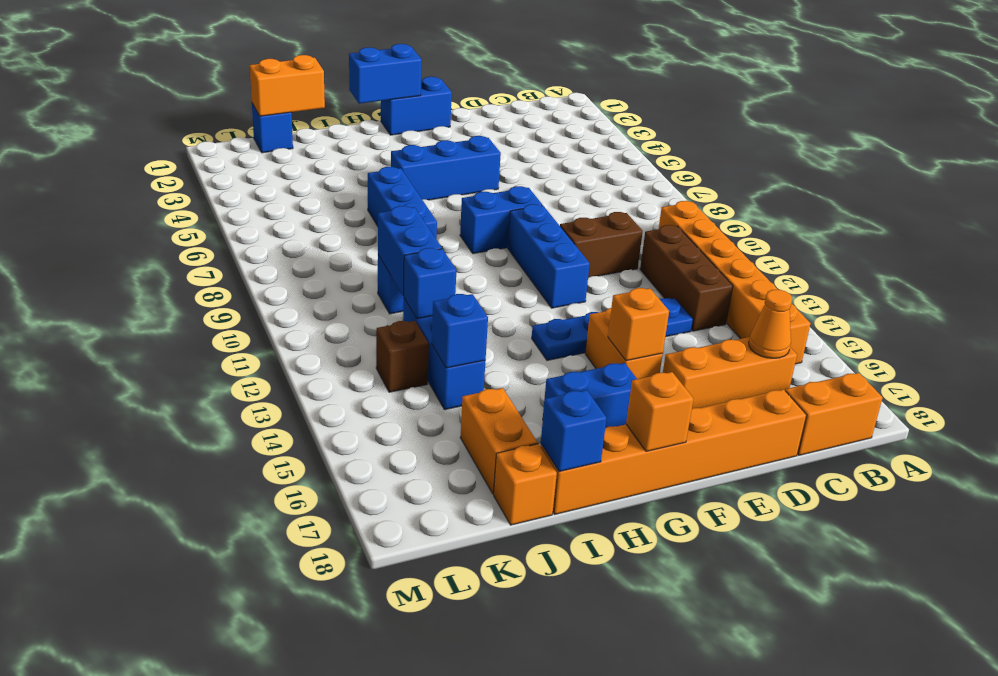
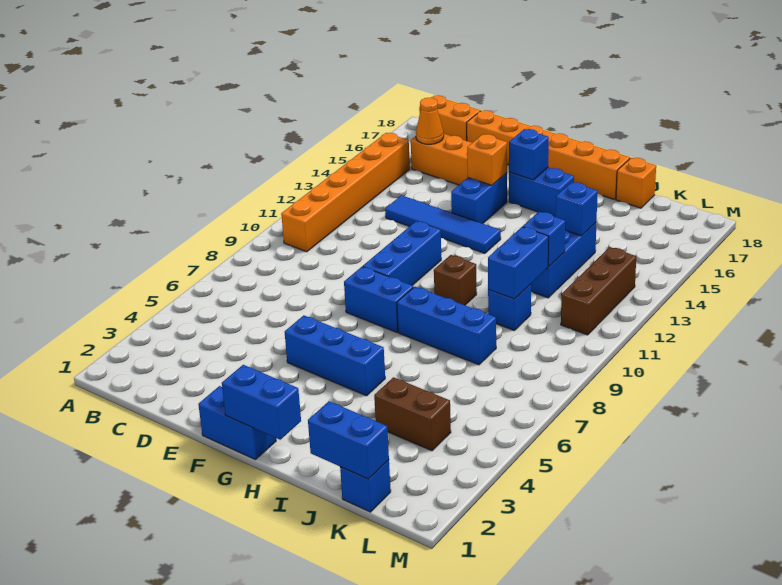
brown brick C11:C13 level 1 -> brown brick L11:L13 level 1
brown brick D10:E10 level 1 -> brown brick J4:K4 level 1
blue plate D13:G13 level 1 -> blue tile D13:G13 level 1
orange brick F14:F15 level 1 -> blue brick F14:F15 level 1
orange brick G18 level 2 -> none
blue brick I6:I8 level 1 -> blue brick H8:J8 level 1
blue brick I18 level 2 -> blue brick G16 level 2
orange brick J1:K1 level 2 -> blue brick J1:K1 level 2
orange brick J16:J17 level 1 -> none
brown brick K13 level 1 -> brown brick H10 level 1

